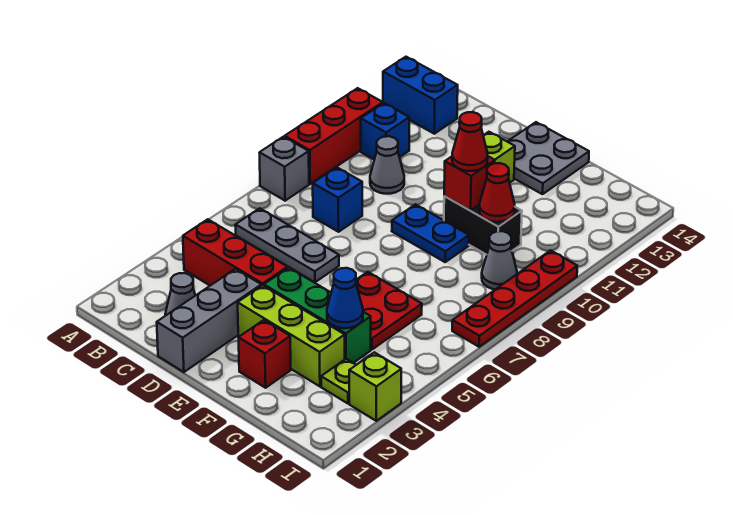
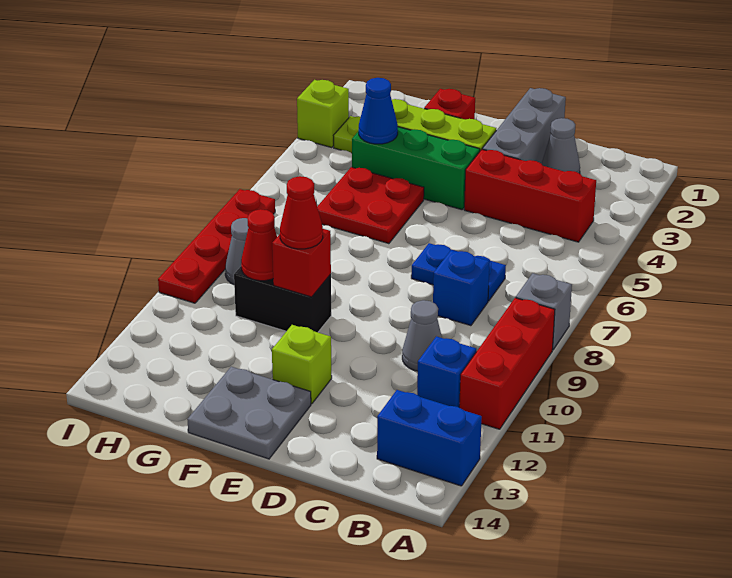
grey plate B6:D6 level 1 -> none
blue plate E9:F9 level 1 -> blue plate C7:D7 level 1

